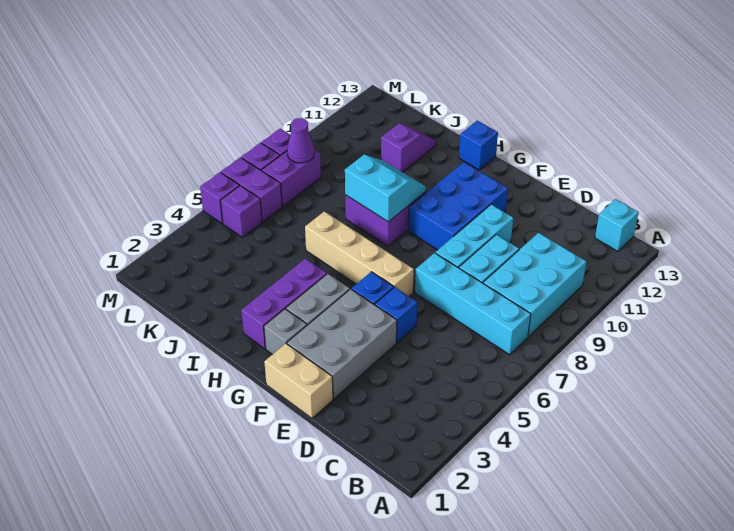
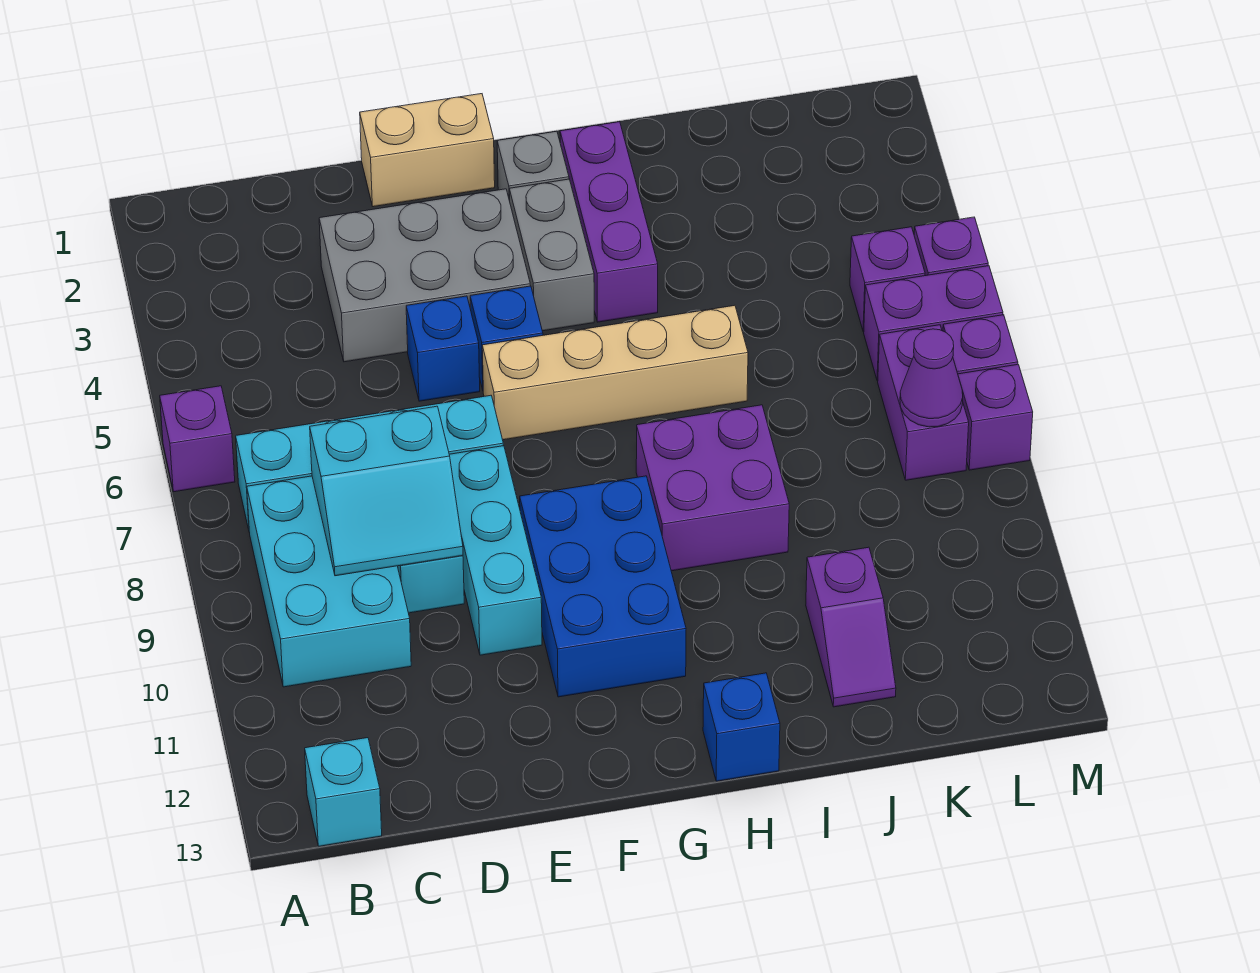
none -> purple brick A6 level 1
grey brick E2:F4 level 1 -> grey brick D3:F4 level 1
cyan slope H8:I9 level 2 top 8 -> cyan slope C8:D9 level 2 top 8

